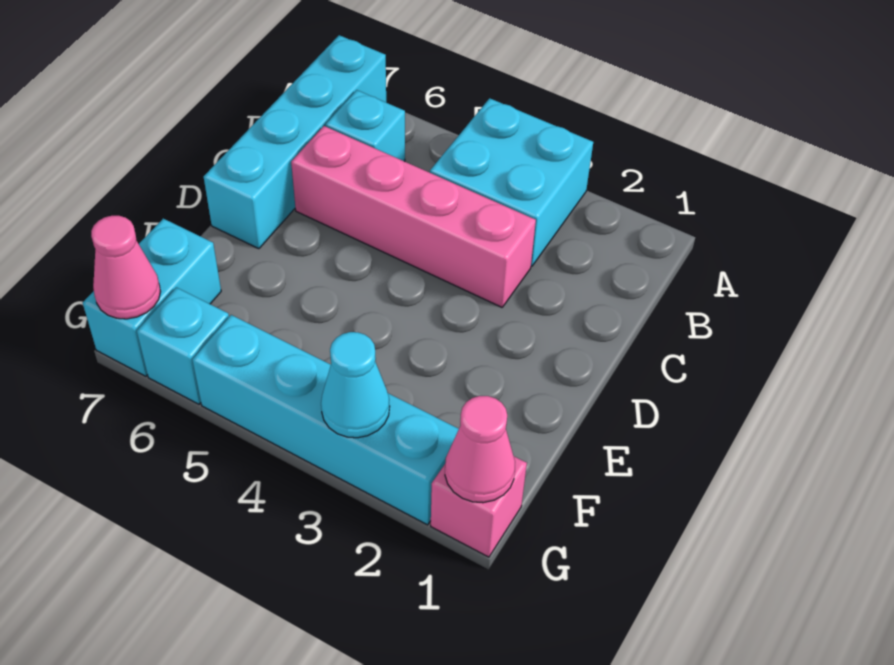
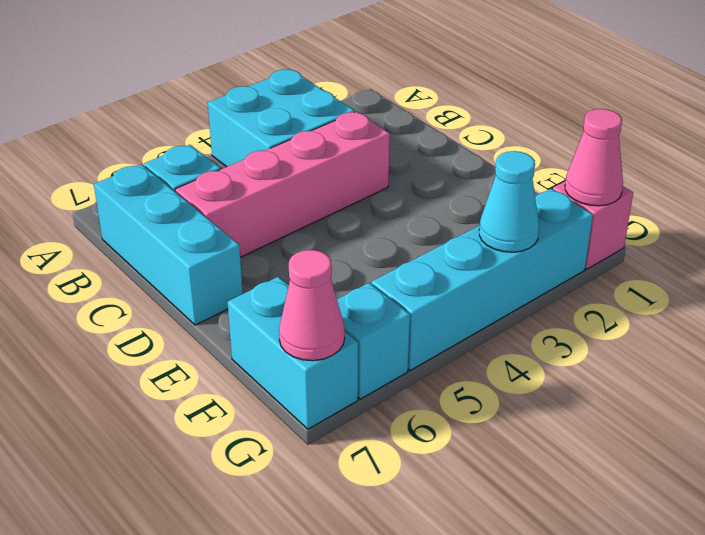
cyan brick A7:D7 level 1 -> cyan brick B7:D7 level 1

